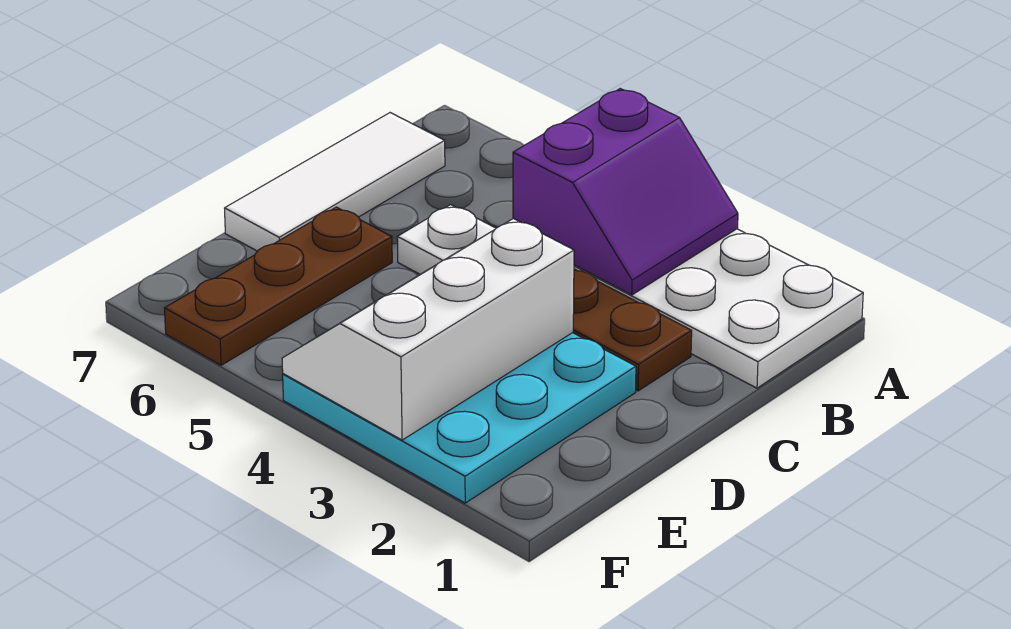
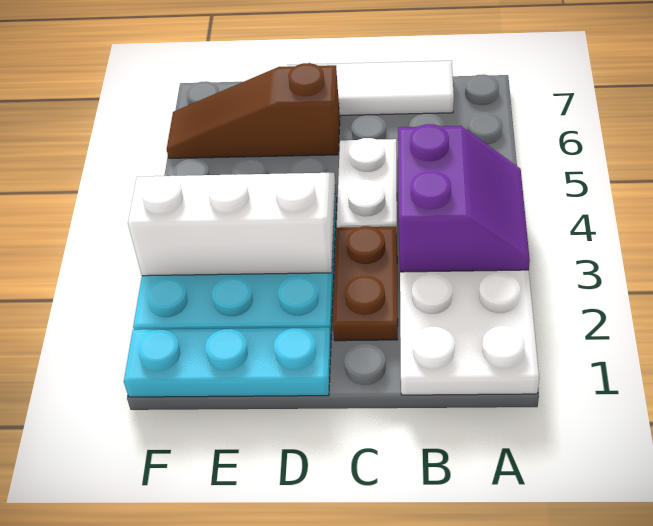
purple slope A3:B4 level 2 top 4 -> purple slope A3:B4 level 2 top B
none -> cyan plate D1:F1 level 1
brown plate D6:F6 level 1 -> brown slope D6:F6 level 1 top D

